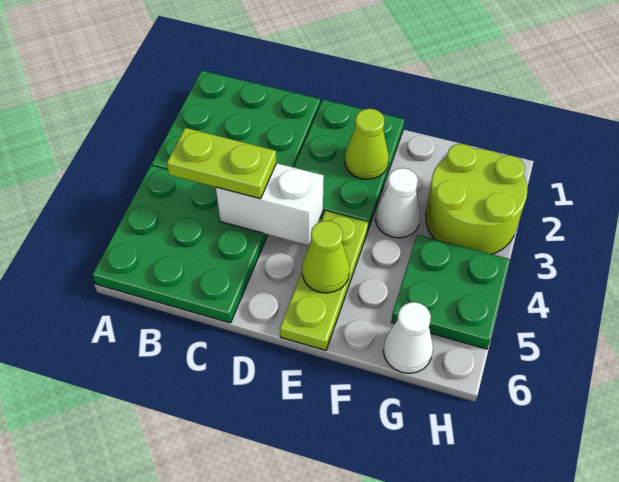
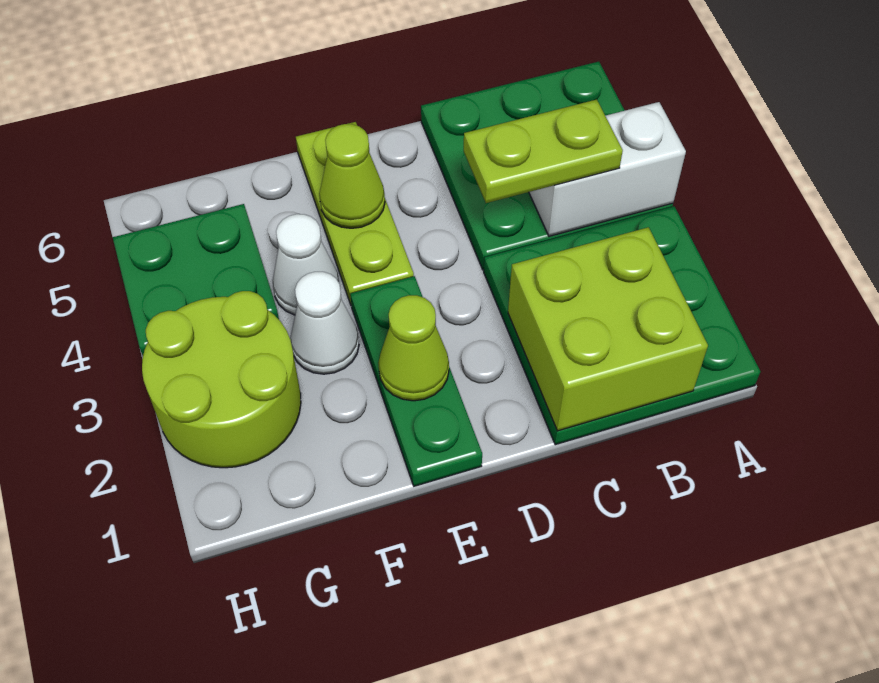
none -> lime brick B1:C2 level 2
white brick C4:D4 level 2 -> white brick A4:B4 level 2
green plate D1:E3 level 1 -> green plate E1:E3 level 1
white cone G6 level 1 -> white cone F4 level 1

